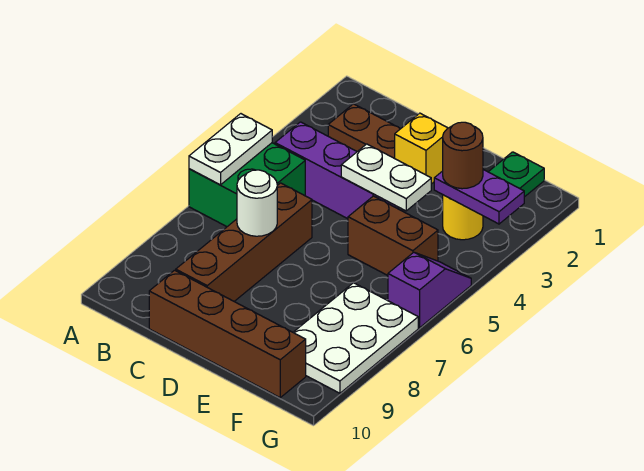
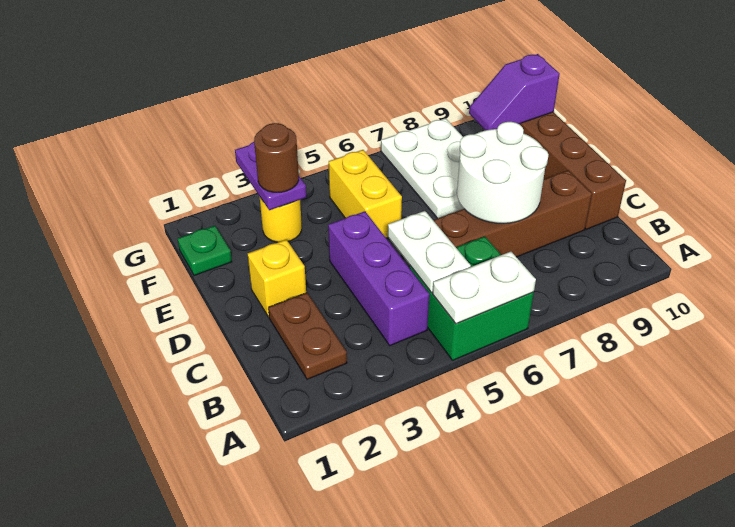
white round brick C7 level 2 -> white round brick C7:D8 level 2
white plate D4:E4 level 2 -> white plate B5:C5 level 2
brown brick E5:F5 level 1 -> yellow brick E5:F5 level 1
white plate F7:G9 level 1 -> white plate E7:G8 level 1
purple slope G5:G6 level 1 top 6 -> purple slope F9:F10 level 2 top 10

